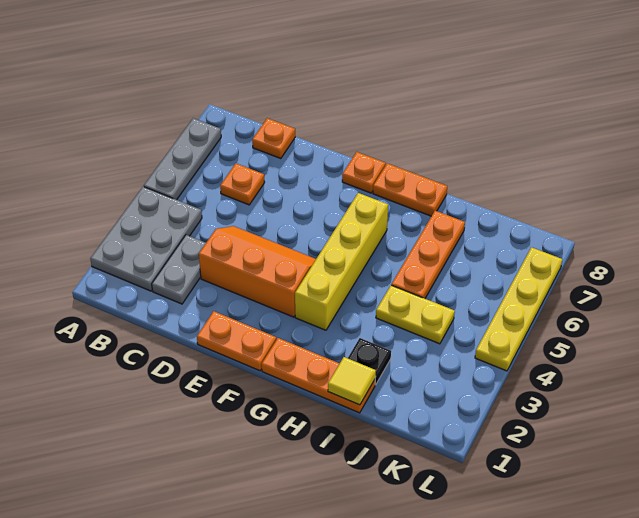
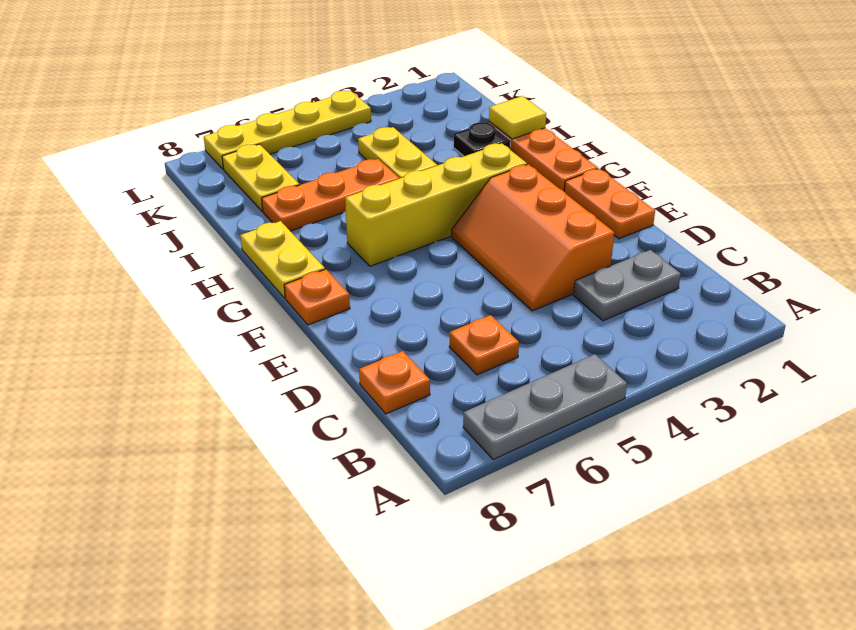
grey plate A2:B4 level 1 -> none
orange plate G8:H8 level 1 -> yellow plate G8:H8 level 1
none -> yellow plate J7:K7 level 1

